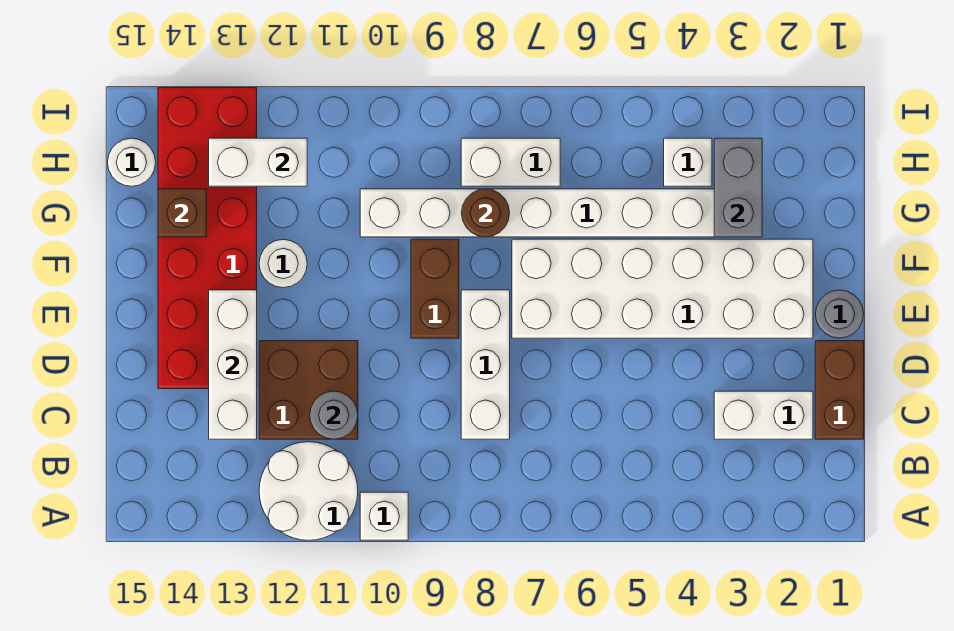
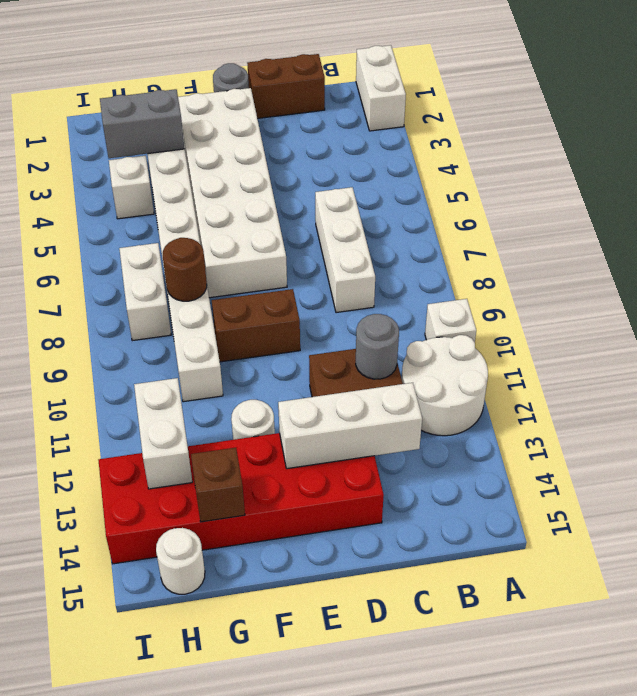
white brick C2:C3 level 1 -> white brick A1:A2 level 1
white brick C8:E8 level 1 -> white brick C6:C8 level 1

